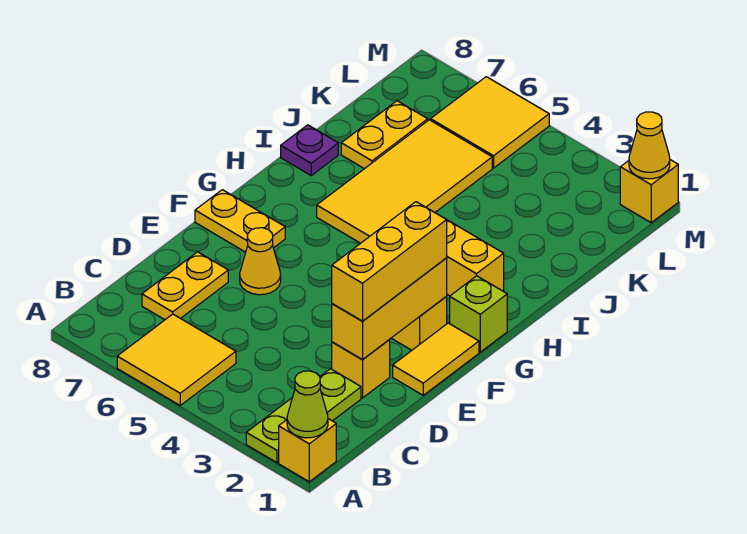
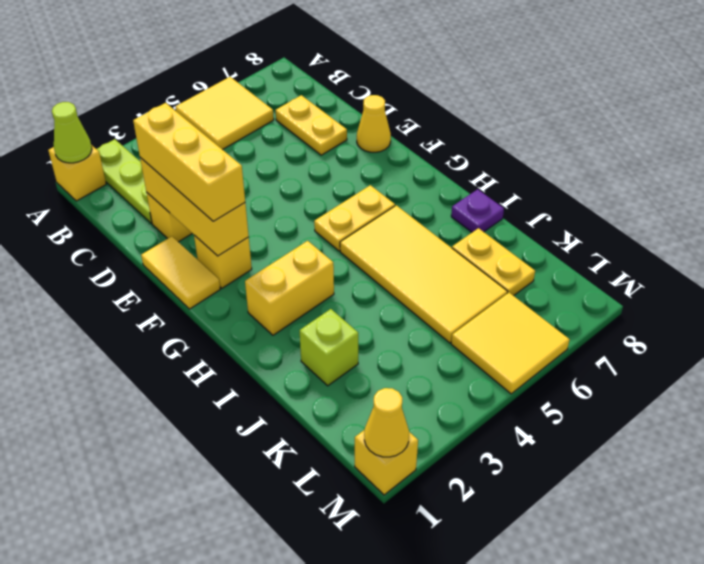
yellow cone E6 level 1 -> yellow cone E8 level 1
yellow plate F7:F8 level 1 -> yellow plate G5:G6 level 1
lime brick G1 level 1 -> lime brick J2 level 1

